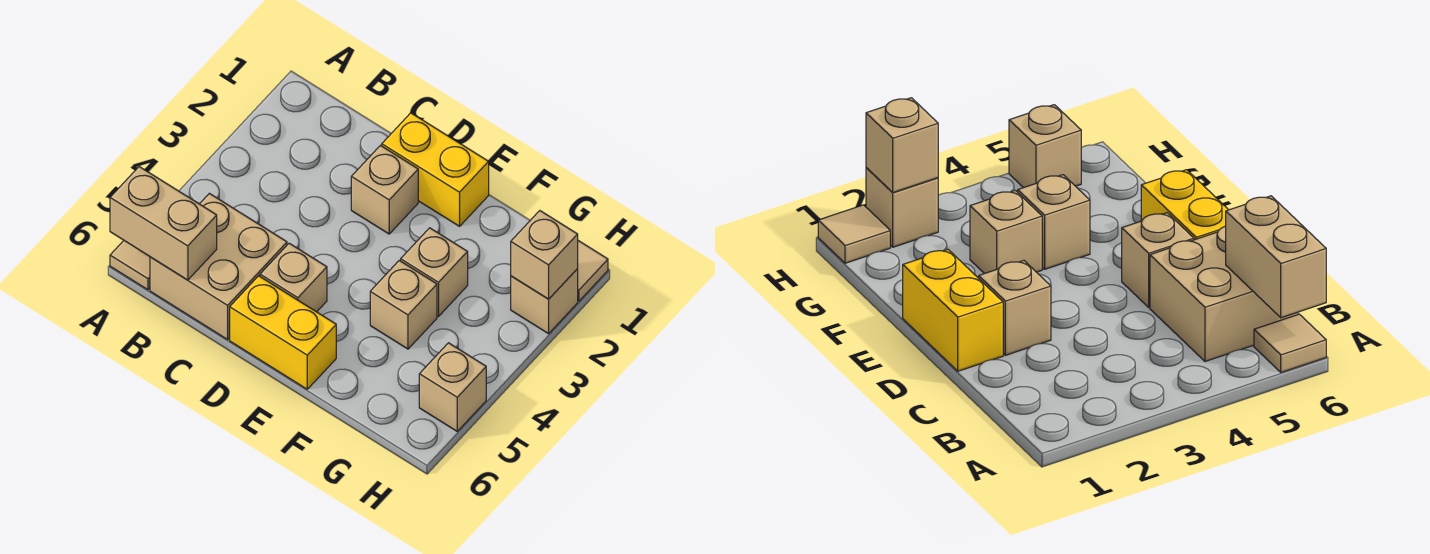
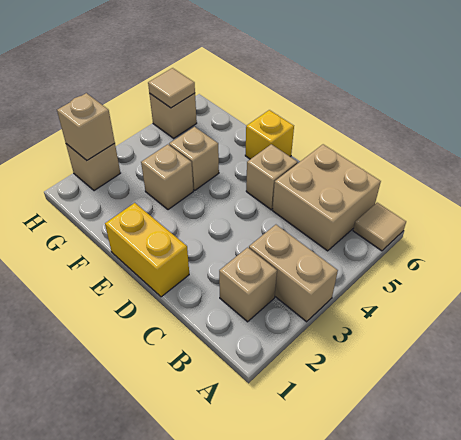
tan brick A6:B6 level 2 -> tan brick A3:B3 level 1
tan brick D2 level 1 -> tan brick B2 level 1
yellow brick D6:E6 level 1 -> yellow brick E6 level 1
tan tile H1 level 1 -> tan tile H5 level 2

